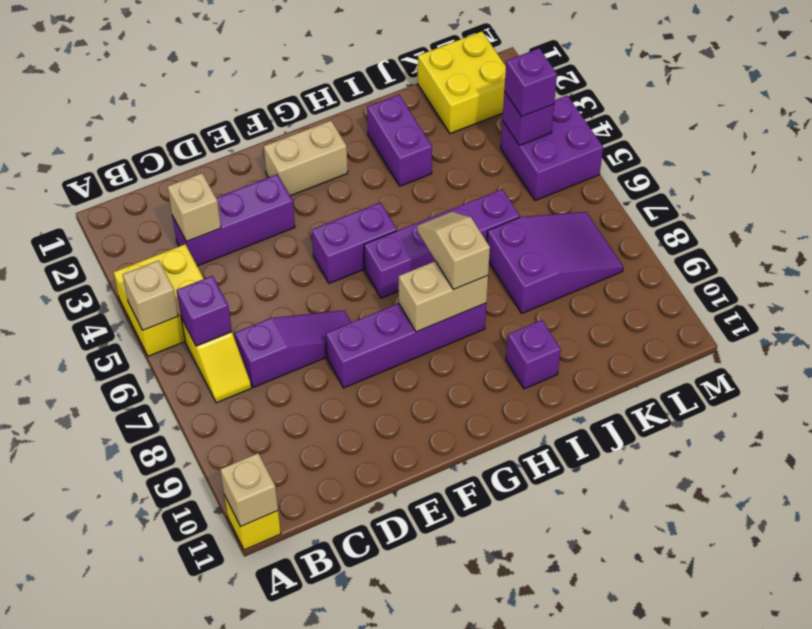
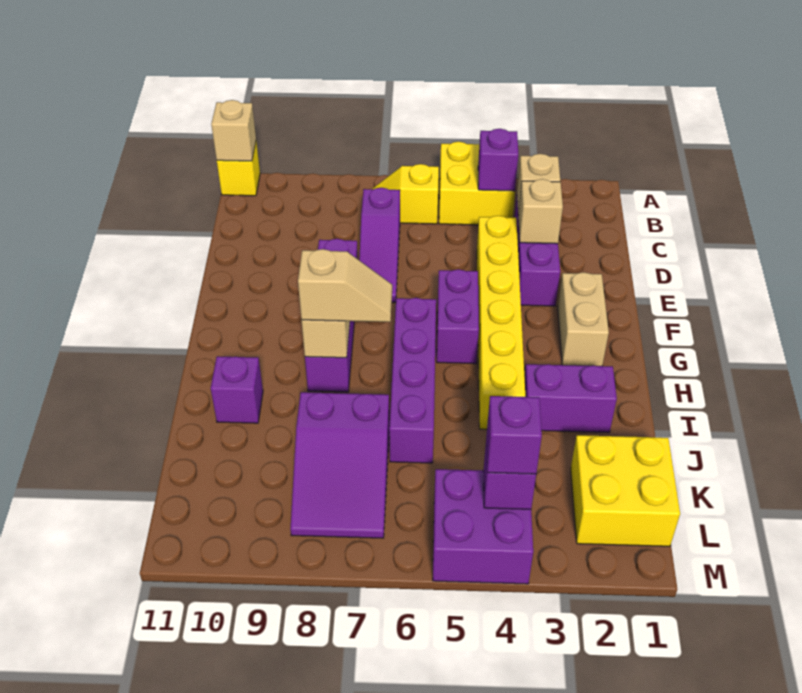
tan brick A5 level 2 -> tan brick D3 level 2
purple brick B6 level 2 -> purple brick B4 level 2
none -> yellow brick D4:I4 level 1

